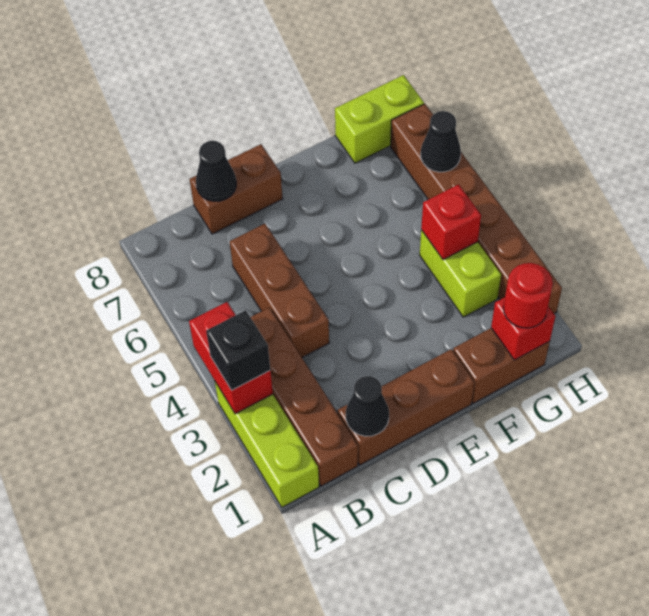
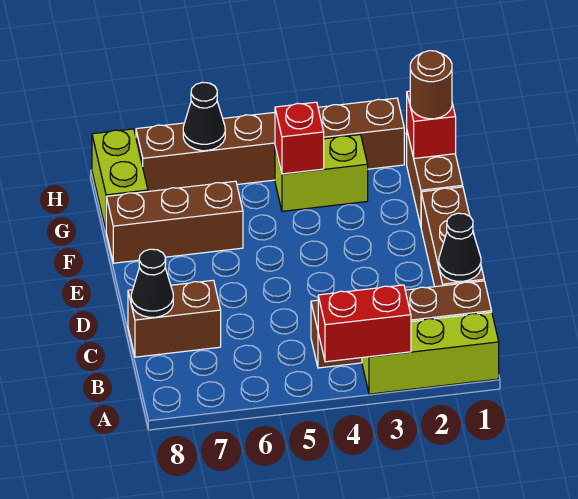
black brick A3 level 3 -> none
brown brick C4:C6 level 1 -> brown brick F6:F8 level 1
brown brick C8:D8 level 1 -> brown brick C7:C8 level 1
red round brick G1 level 3 -> brown round brick G1 level 3

